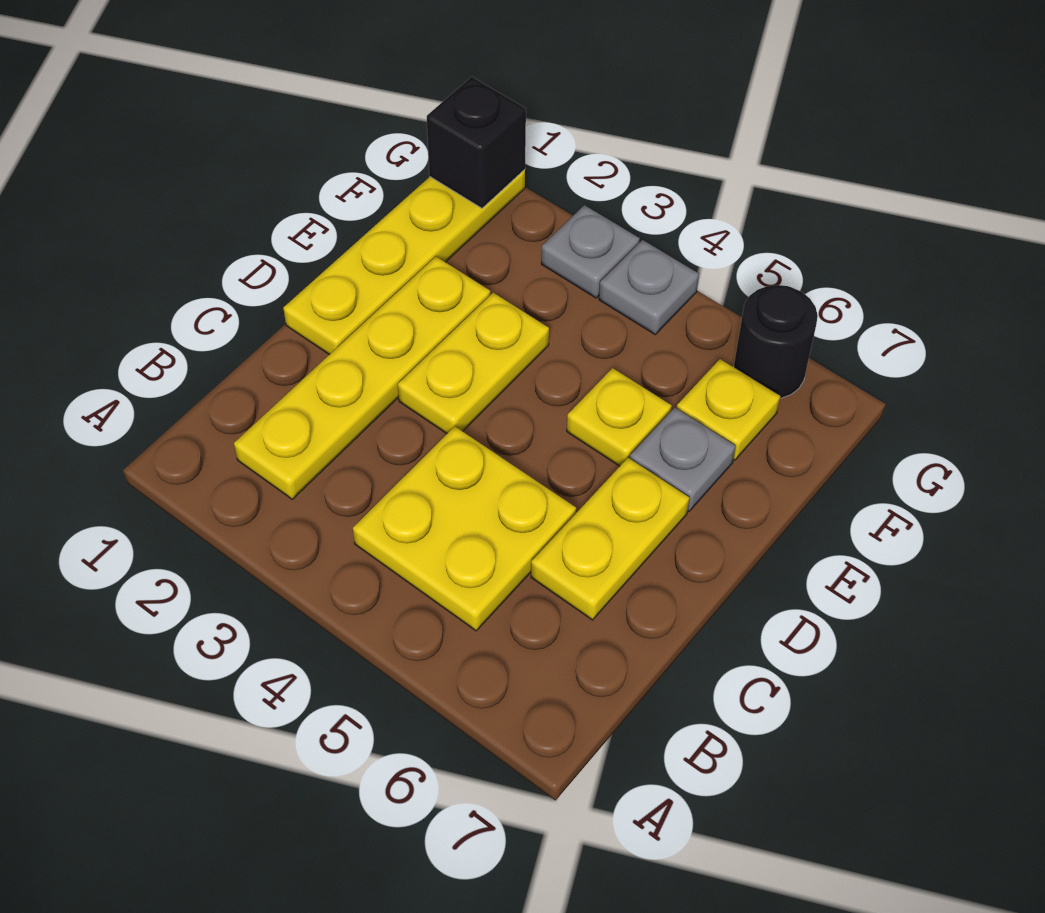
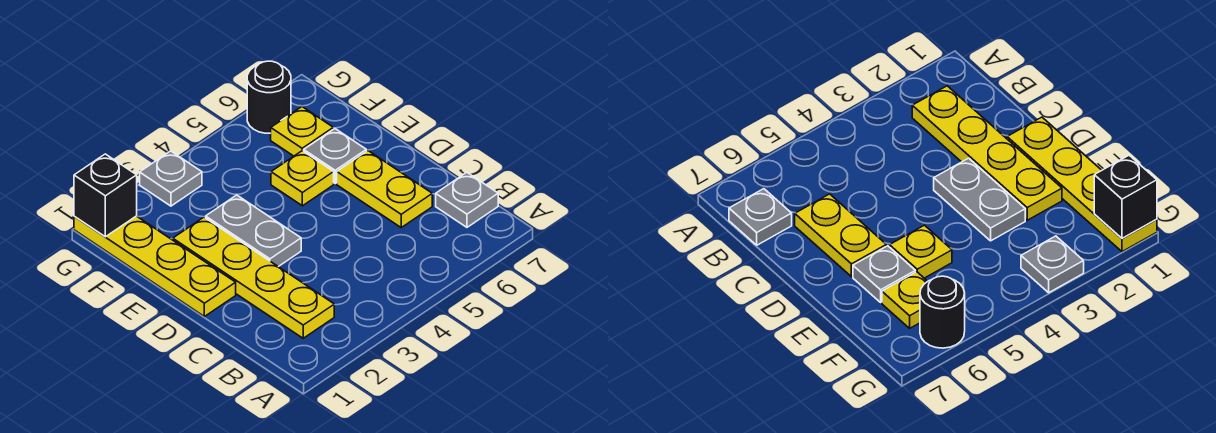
yellow plate B4:C5 level 1 -> none
yellow plate D3:E3 level 1 -> grey plate D3:E3 level 1
grey plate G4 level 1 -> grey plate B7 level 1

